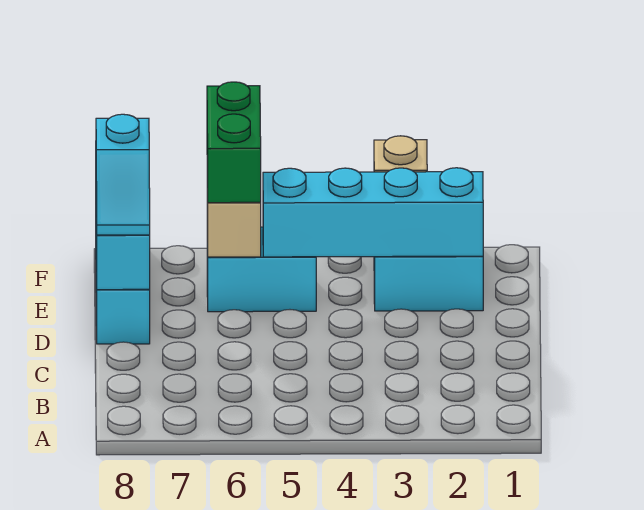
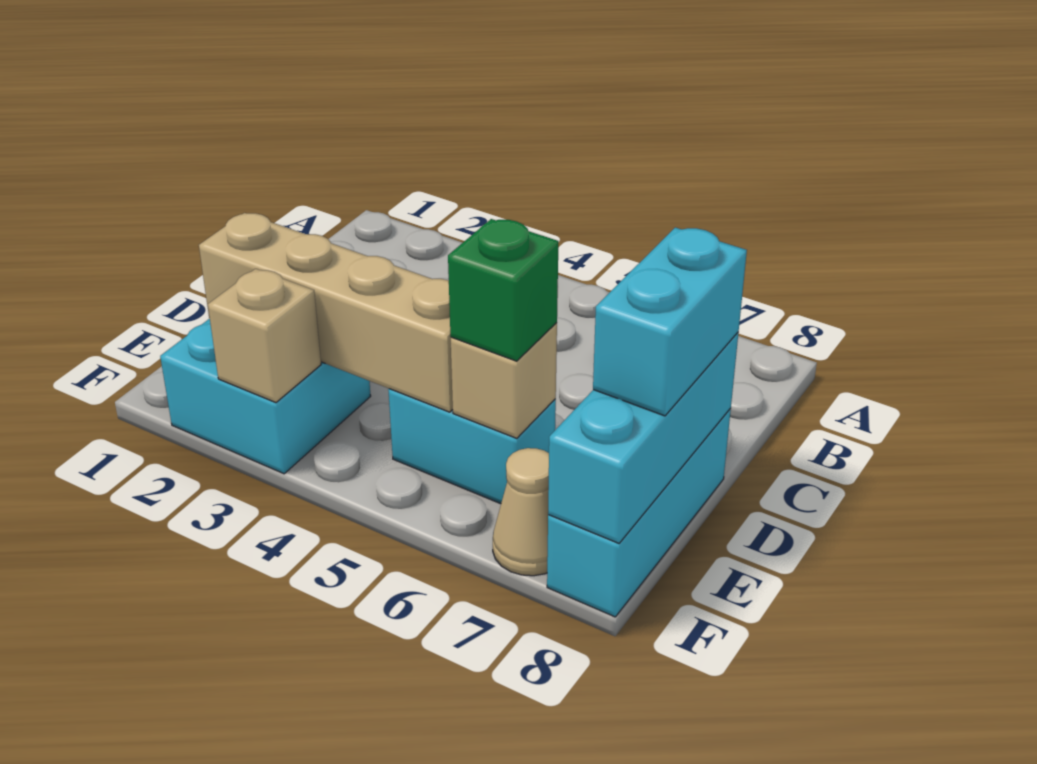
cyan slope D8:E8 level 3 top E -> cyan brick D8:E8 level 3
cyan brick E2:E5 level 2 -> tan brick E2:E5 level 2
green brick E6:F6 level 3 -> green brick E6 level 3
none -> tan cone F7 level 1

